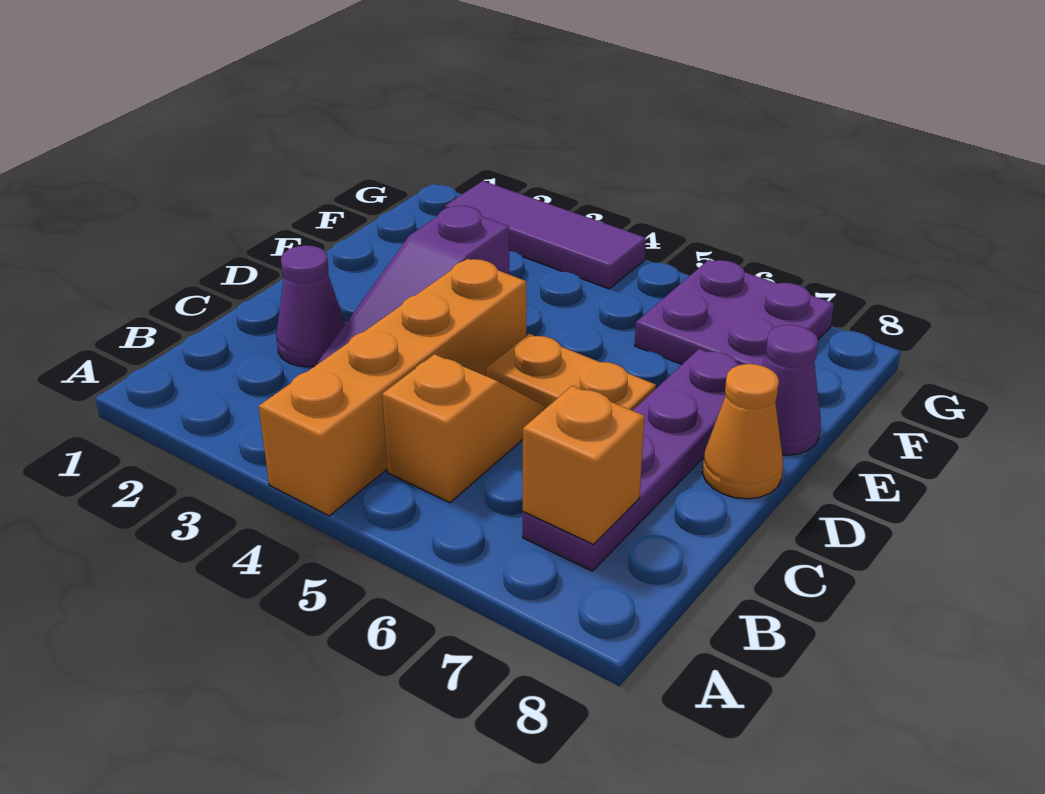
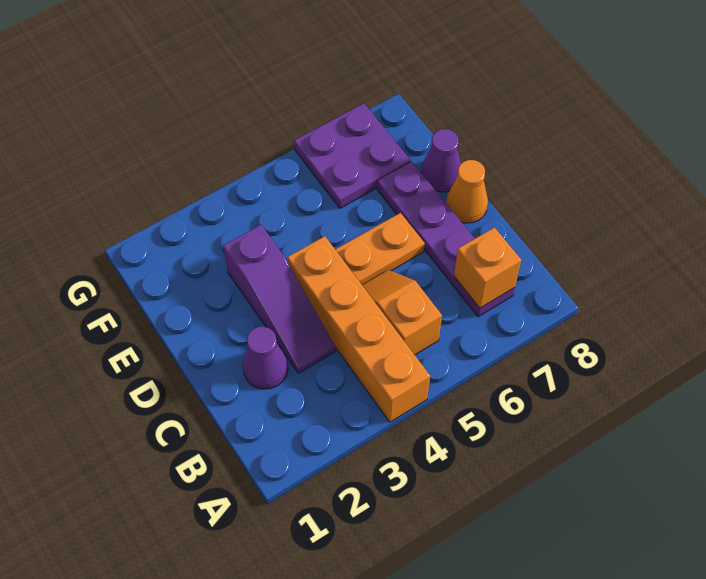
purple tile G2:G4 level 1 -> none

